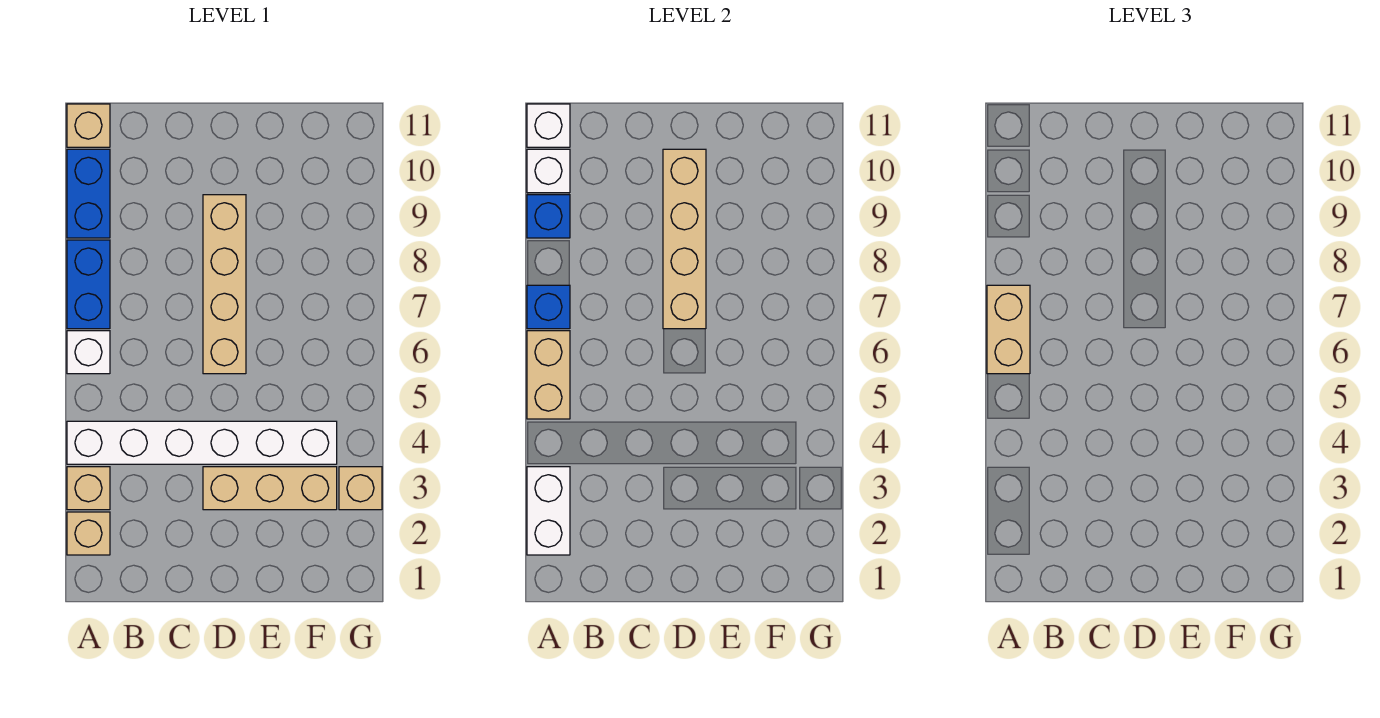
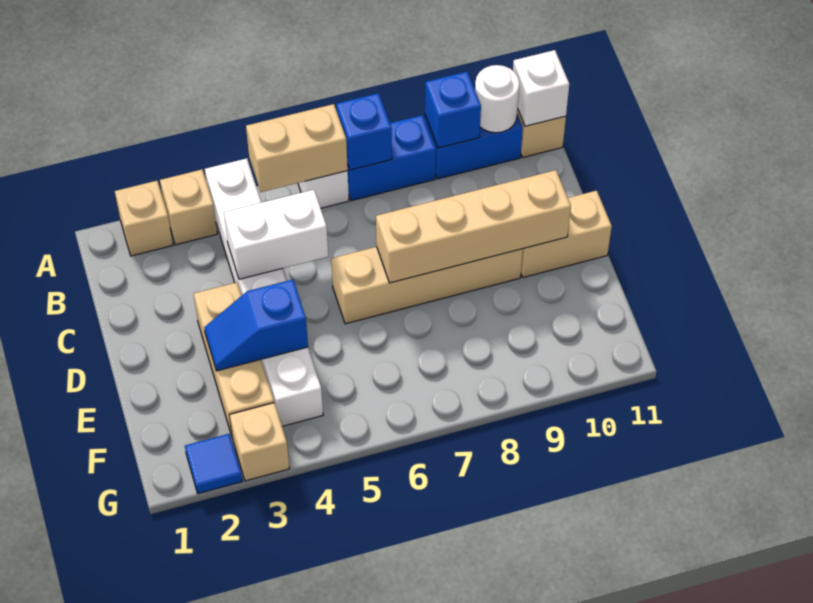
white brick A2:A3 level 2 -> white brick C4:C5 level 2
tan brick A6:A7 level 3 -> tan brick D10:D11 level 1
white brick A10 level 2 -> white round brick A10 level 2
none -> blue slope E3:E4 level 2 top 4
none -> blue tile G2 level 1

